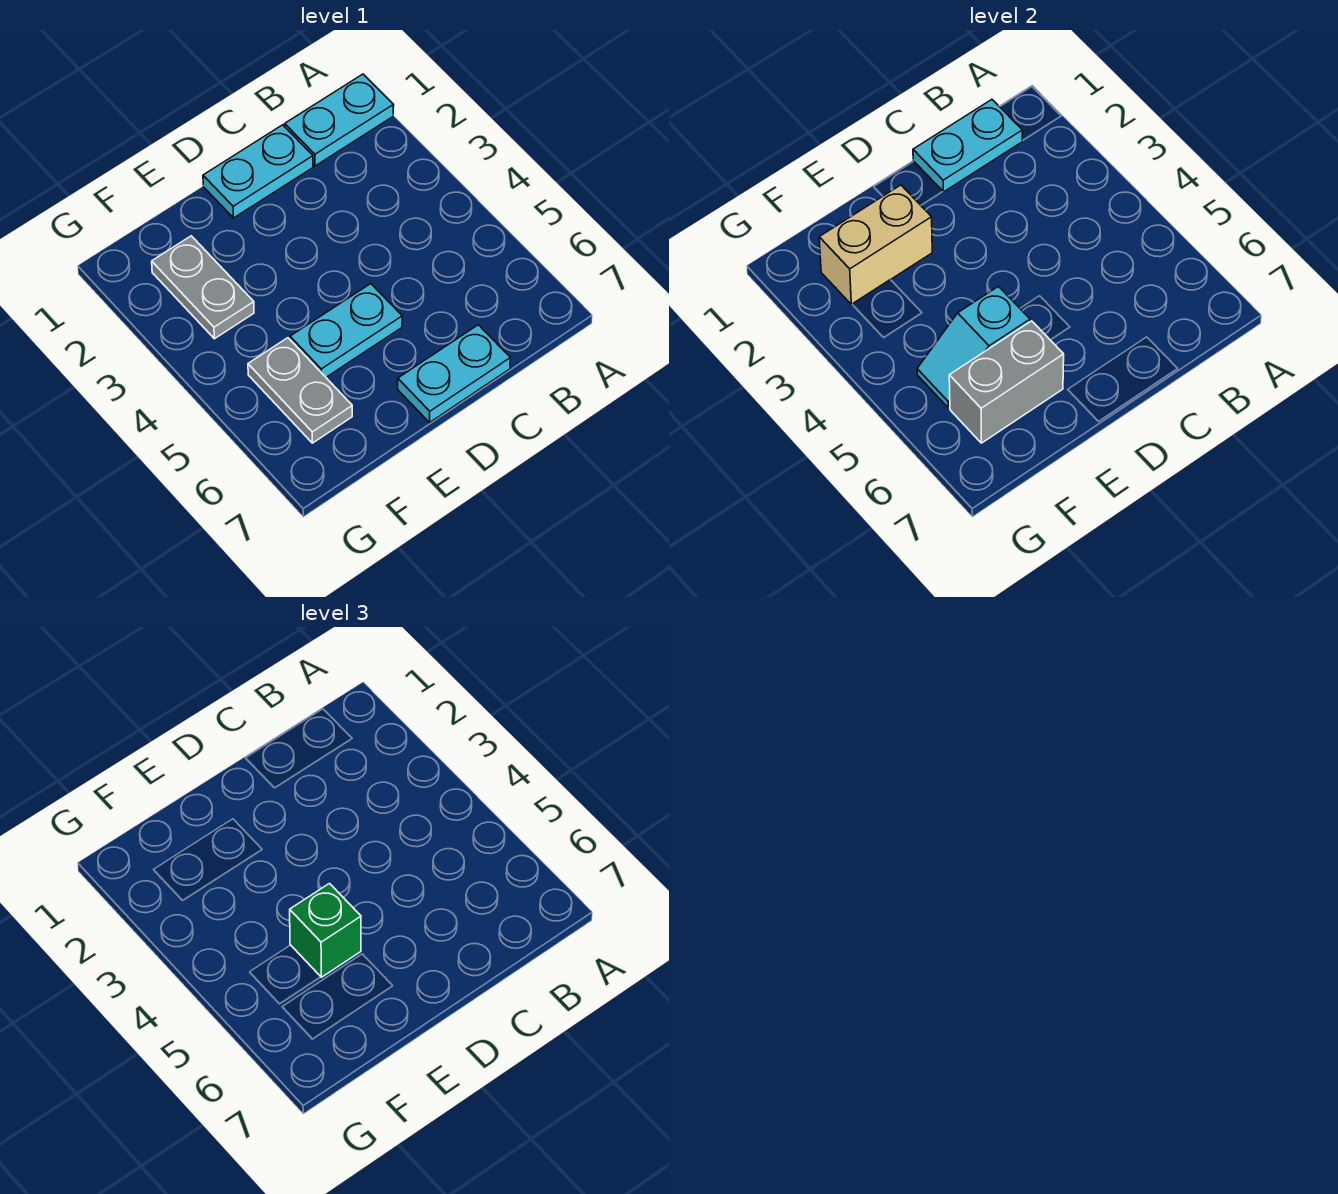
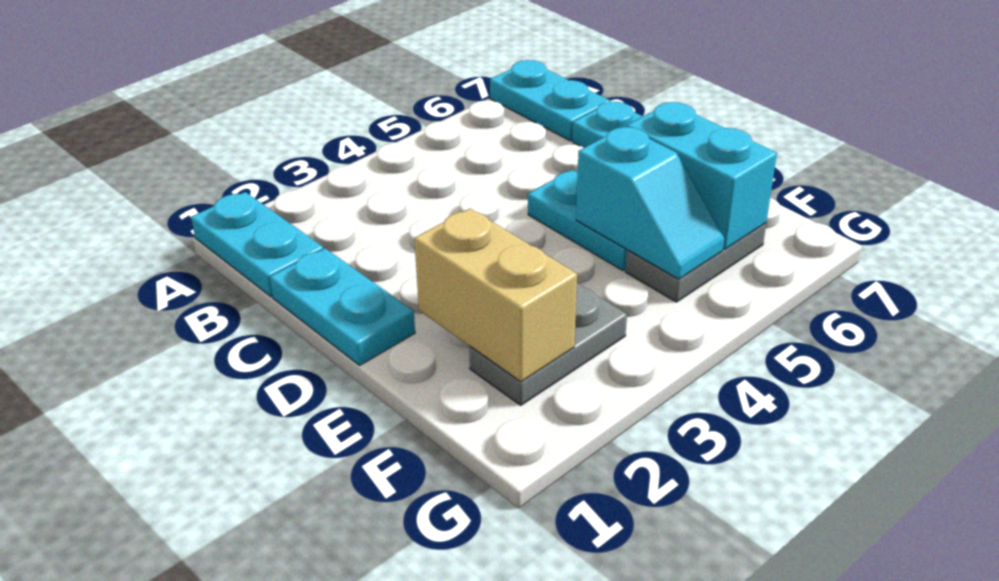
cyan plate B1:C1 level 2 -> cyan plate A7:B7 level 1
green brick E5 level 3 -> none
grey brick E6:F6 level 2 -> cyan brick E6:F6 level 2

